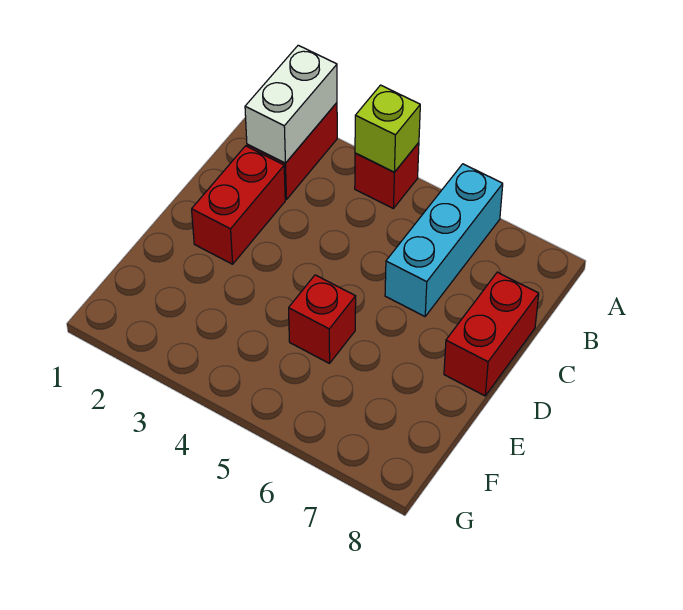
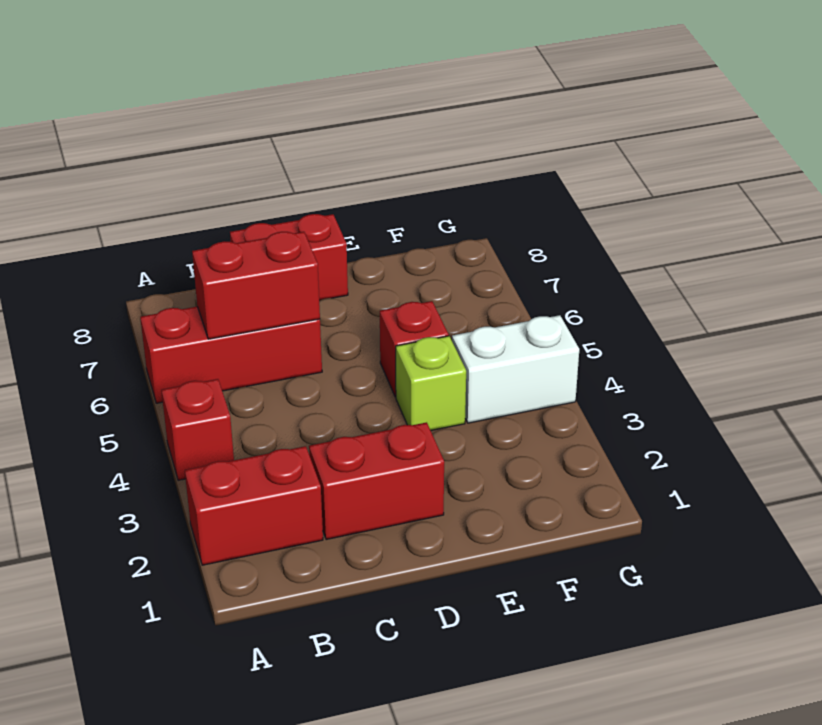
white brick A2:B2 level 2 -> white brick F4:G4 level 1
lime brick A4 level 2 -> lime brick E4 level 1
cyan brick A6:C6 level 1 -> red brick A6:C6 level 1
none -> red brick B6:C6 level 2

